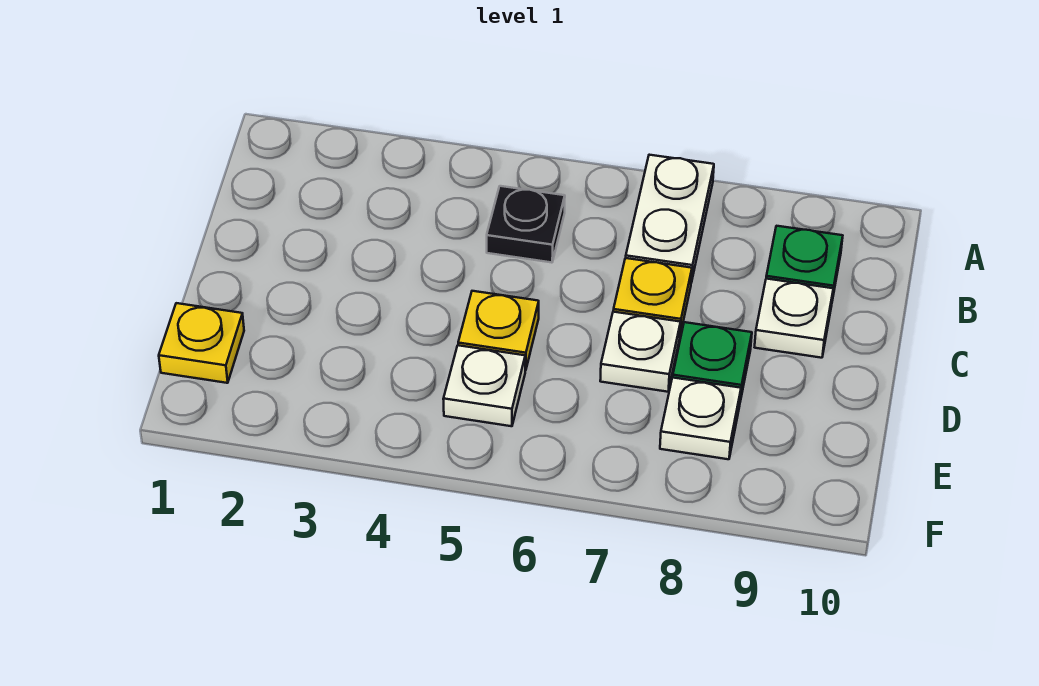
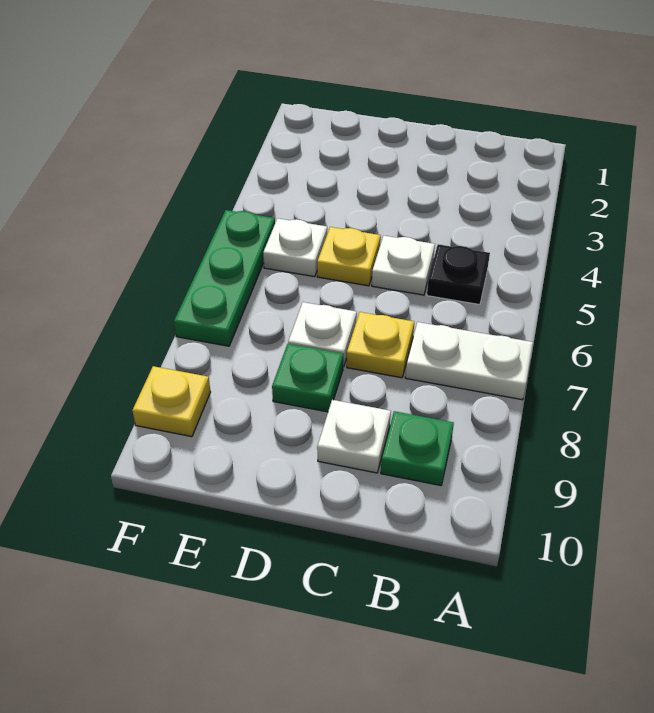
yellow plate E1 level 1 -> yellow plate F9 level 1
white plate E8 level 1 -> white plate C5 level 1
none -> green plate F5:F7 level 1

